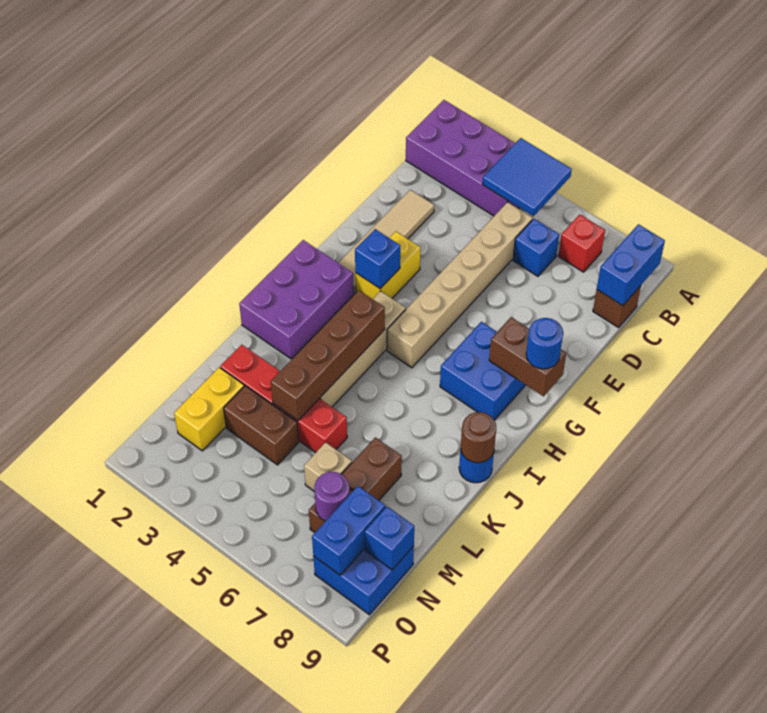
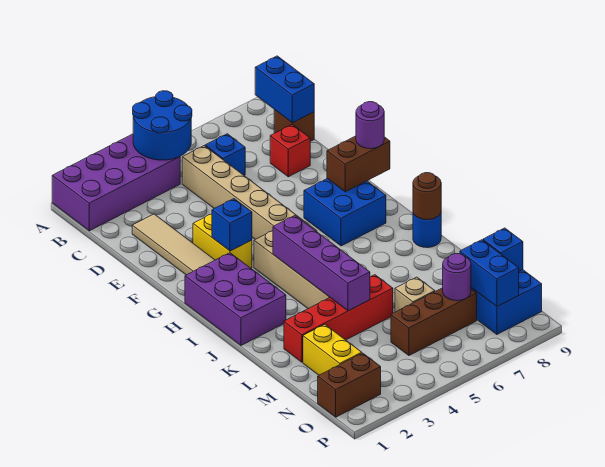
blue tile A4:B5 level 2 -> blue round brick A4:B5 level 2
red brick B7 level 1 -> red brick D8 level 1
blue round brick G9 level 3 -> purple round brick G9 level 3
brown brick I4:L4 level 2 -> purple brick I4:L4 level 2
brown brick L7:N7 level 1 -> brown brick N5:N7 level 1
brown brick M3:M4 level 1 -> brown brick O1:O2 level 1

